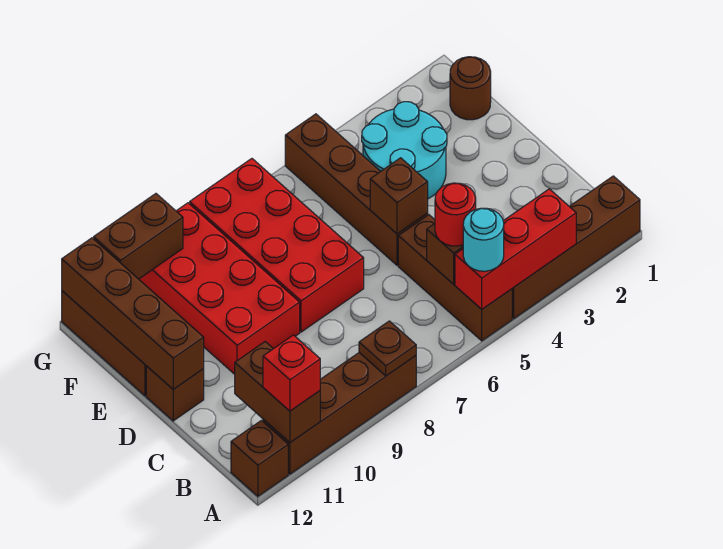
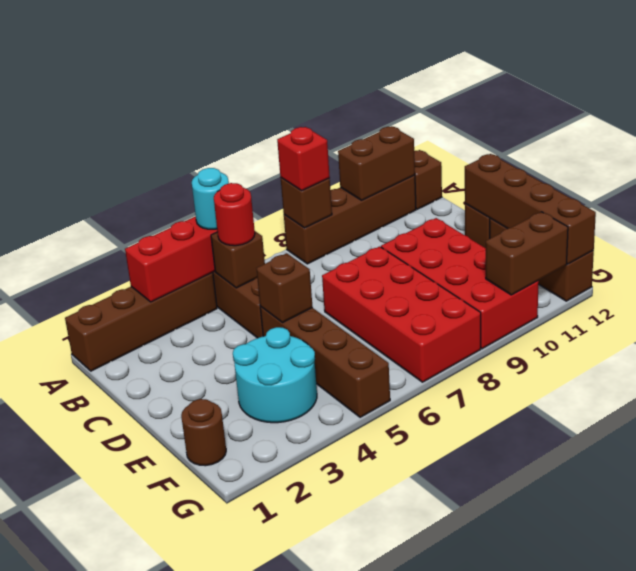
brown plate A8 level 2 -> brown brick A8 level 2
brown brick A11:B11 level 2 -> brown brick A10:A11 level 2
red brick A11 level 3 -> red brick A8 level 3

